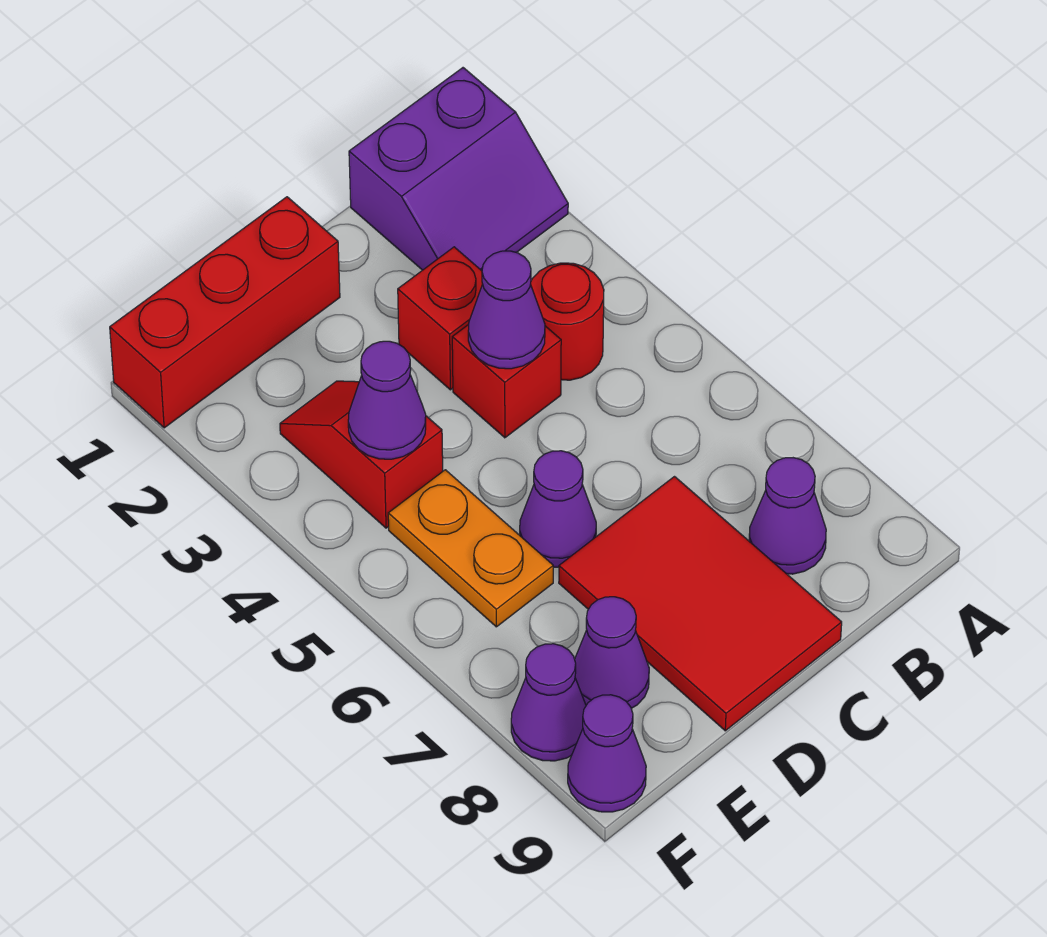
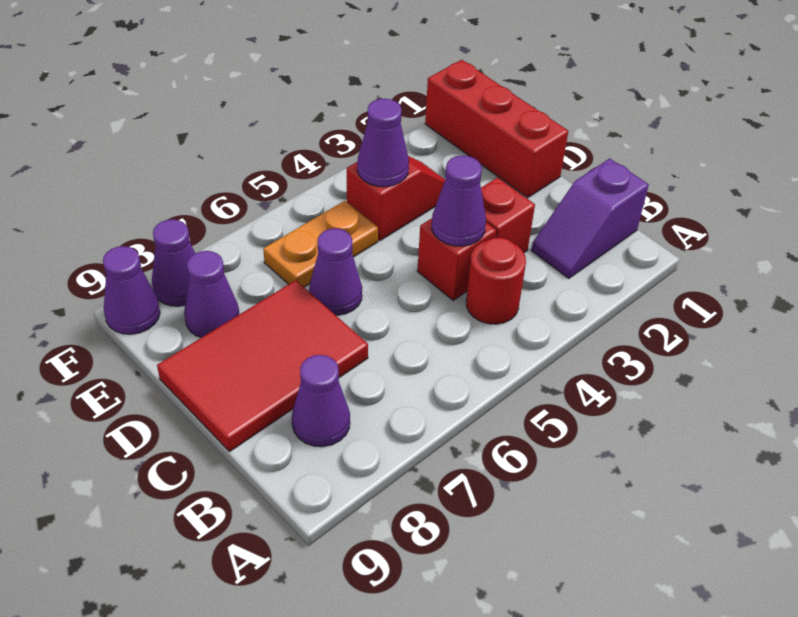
purple slope A1:B2 level 1 top 1 -> purple slope B1:B2 level 1 top 1

